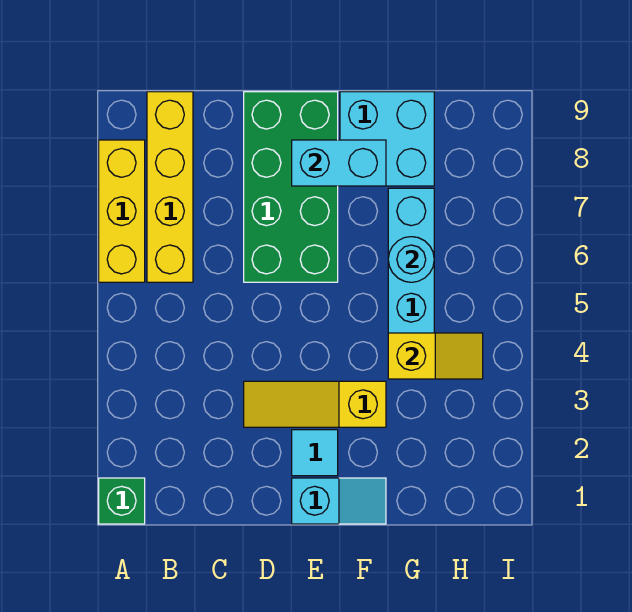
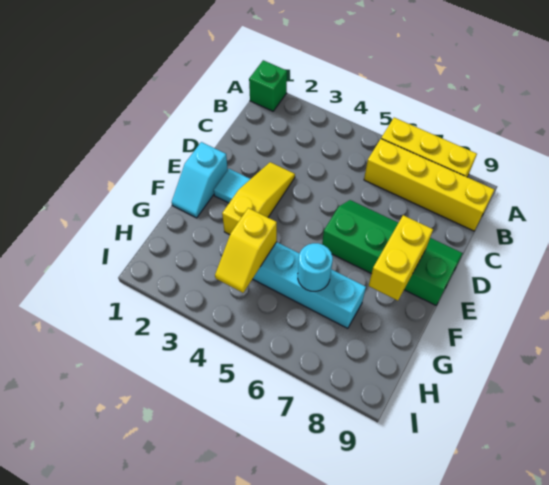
green brick D6:E9 level 1 -> green slope D6:E9 level 1 top E
cyan brick E8:F8 level 2 -> yellow brick E8:F8 level 2
cyan brick F8:G9 level 1 -> none

